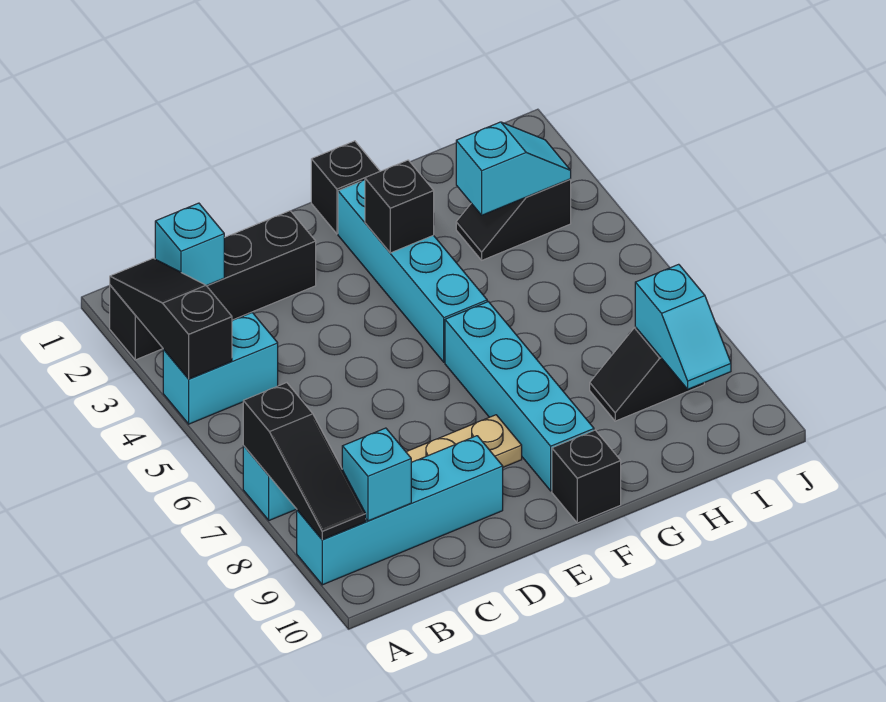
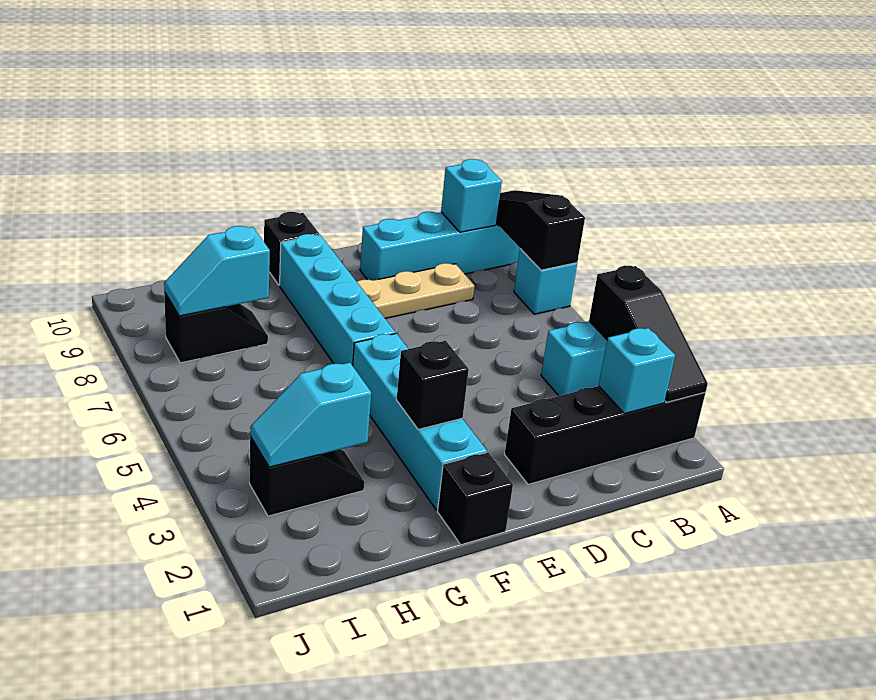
cyan slope I8:I9 level 2 top 8 -> cyan slope H8:I8 level 2 top H

